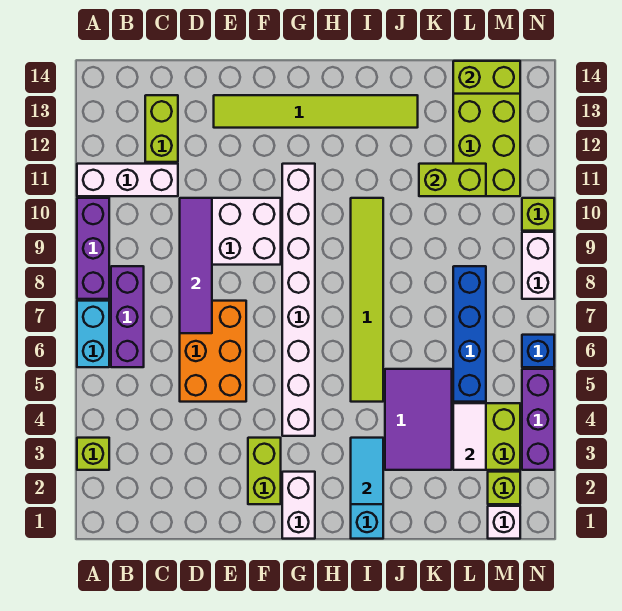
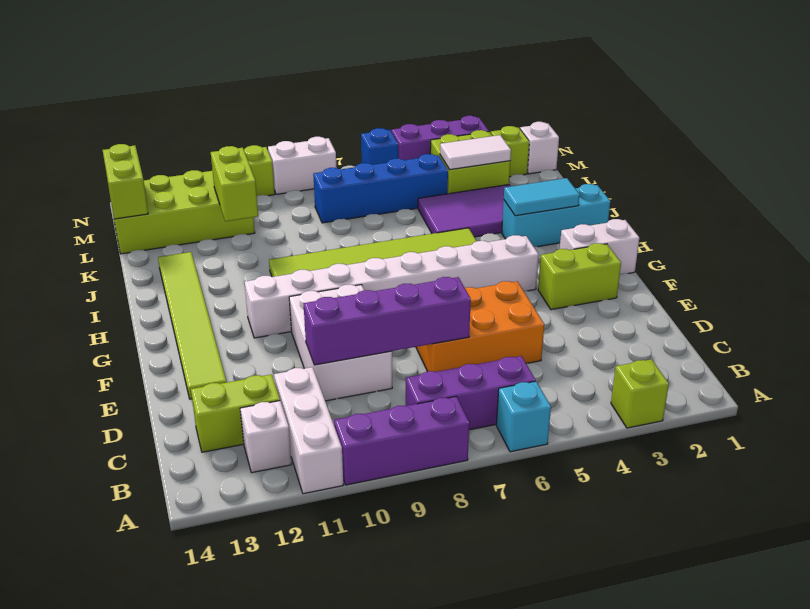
cyan brick A6:A7 level 1 -> cyan brick A6 level 1
none -> white brick B12 level 1
purple tile D7:D10 level 2 -> purple brick D7:D10 level 2

